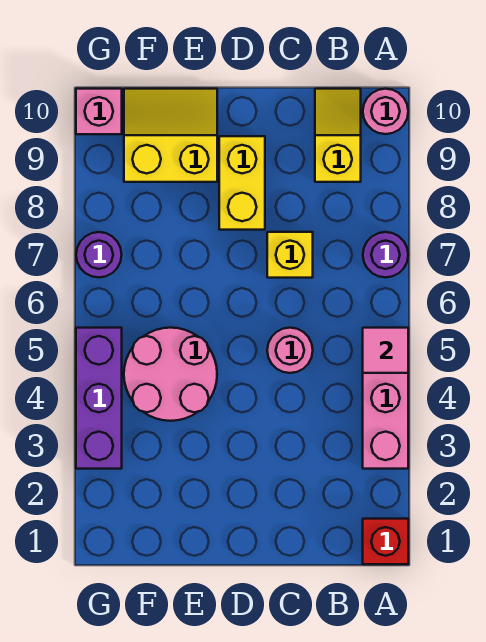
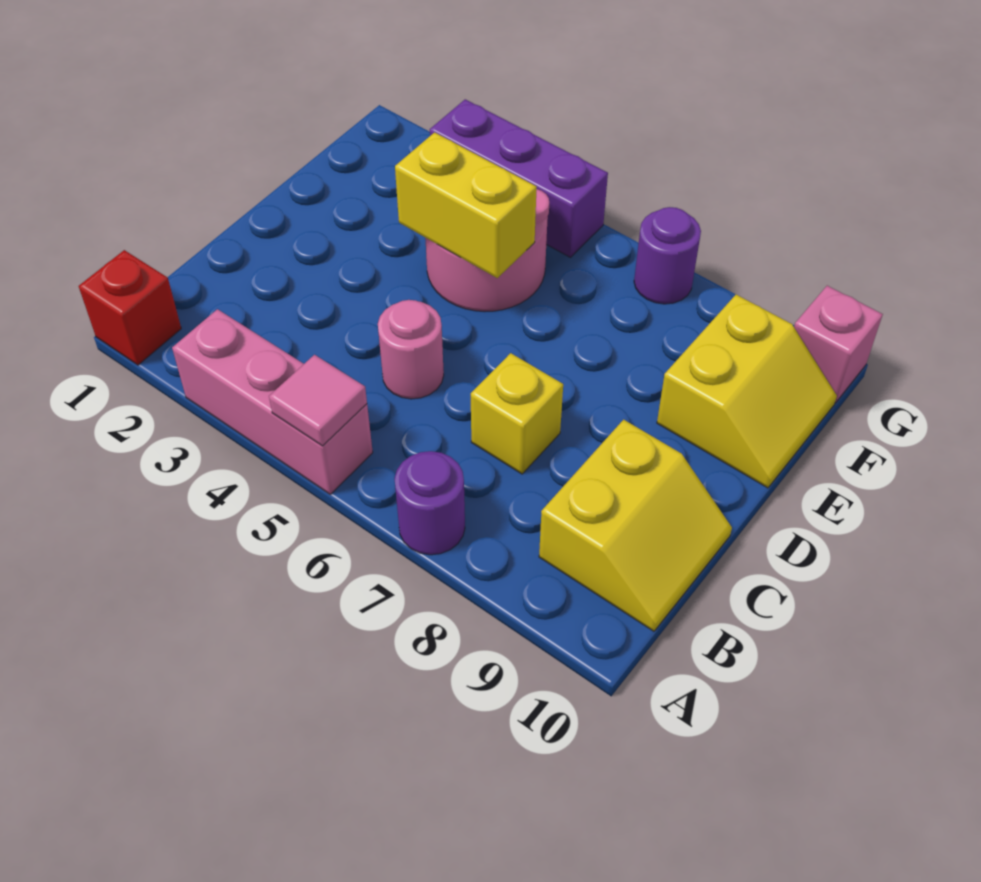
pink round brick A10 level 1 -> none
yellow slope B9:B10 level 1 top 9 -> yellow slope B9:C10 level 1 top 9
yellow brick D8:D9 level 1 -> yellow brick E4:E5 level 2

